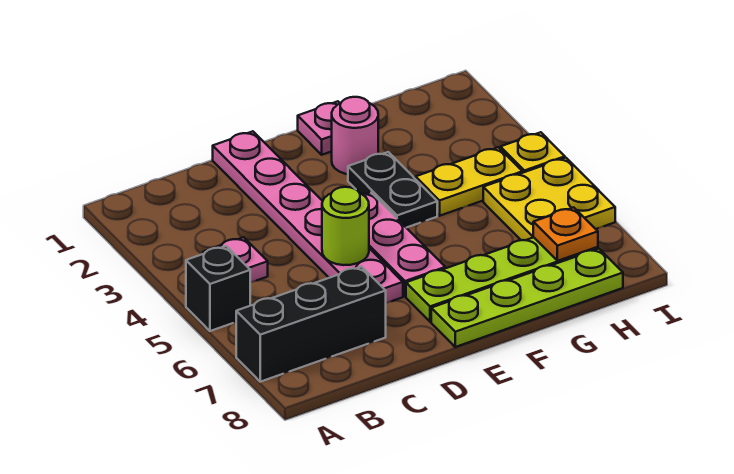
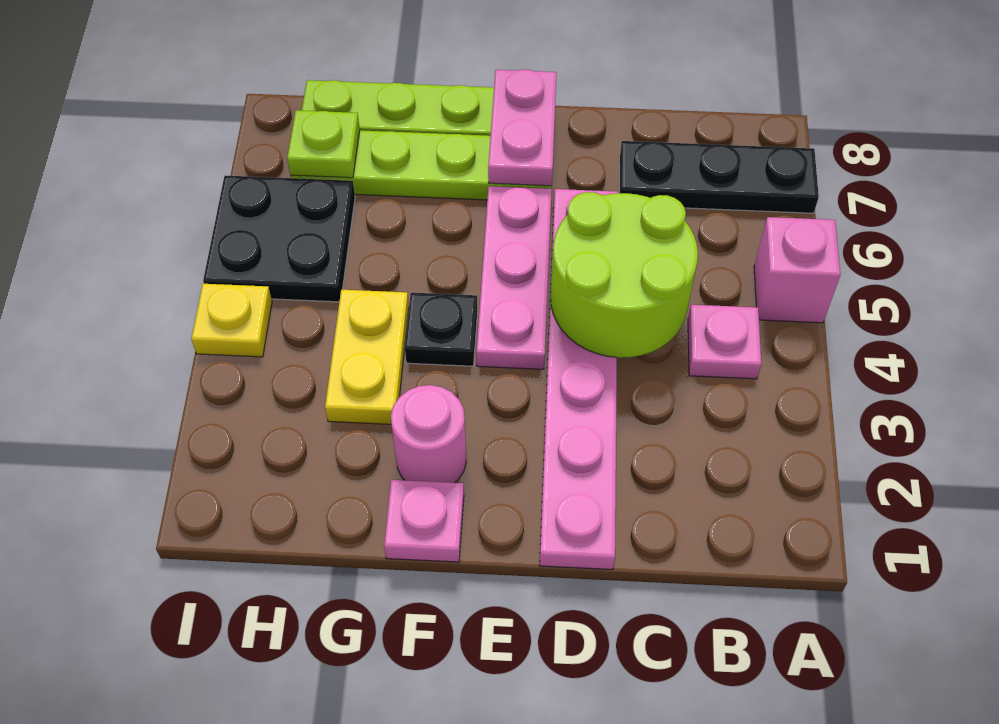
black brick A5 level 1 -> pink brick A5 level 1
black brick A7:C7 level 1 -> black plate A7:C7 level 1
lime round brick D5 level 2 -> lime round brick C4:D5 level 2
none -> pink plate E7:E8 level 2
black plate F3:F4 level 1 -> black plate F4 level 1
yellow plate G4:H4 level 1 -> yellow plate G3:G4 level 1
yellow plate H5:I6 level 1 -> black plate H5:I6 level 1
orange plate H7 level 2 -> lime plate H7 level 2

